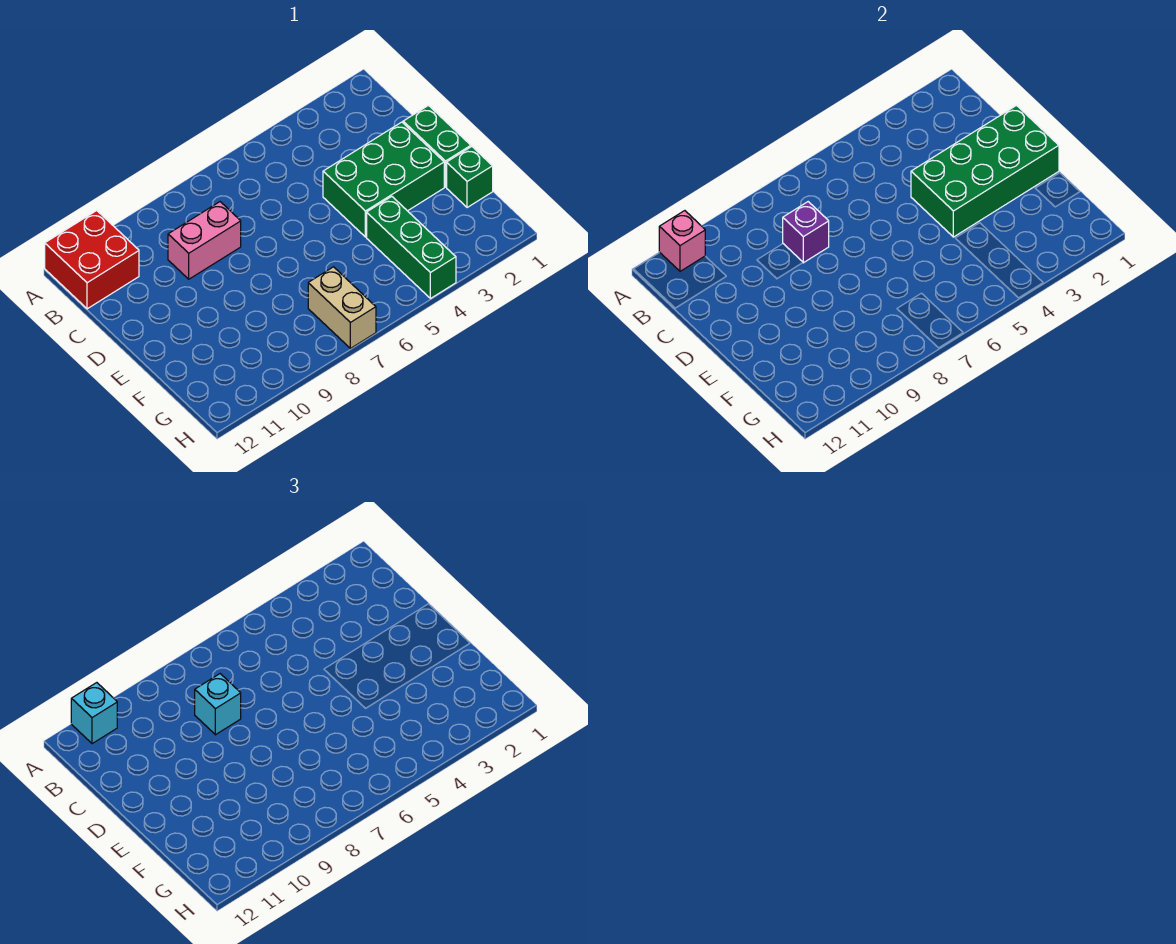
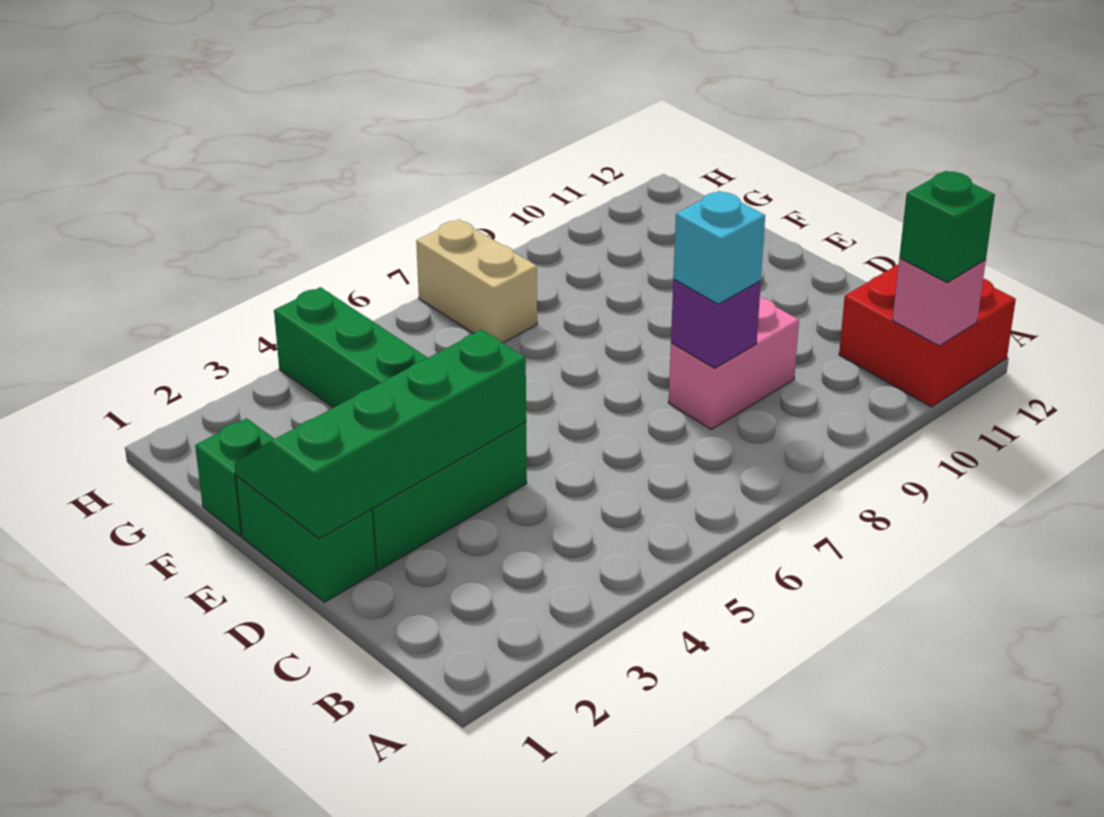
cyan brick A11 level 3 -> green brick A11 level 3
green brick D1:E4 level 2 -> green slope D1:E4 level 2 top D

